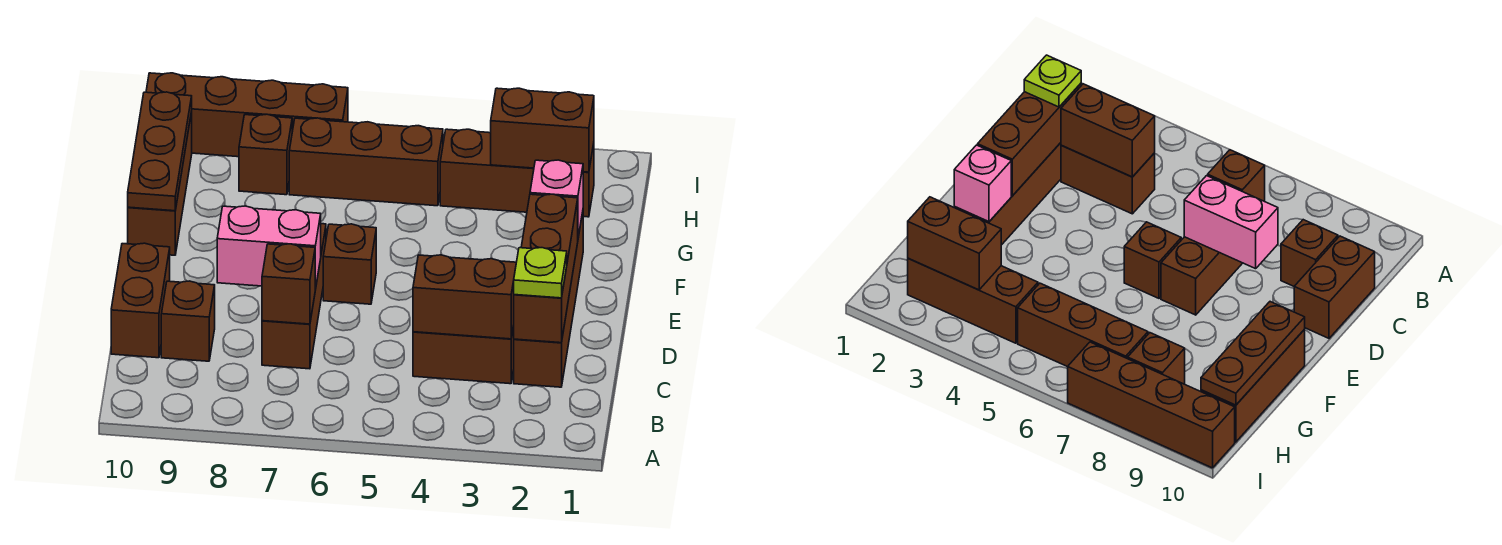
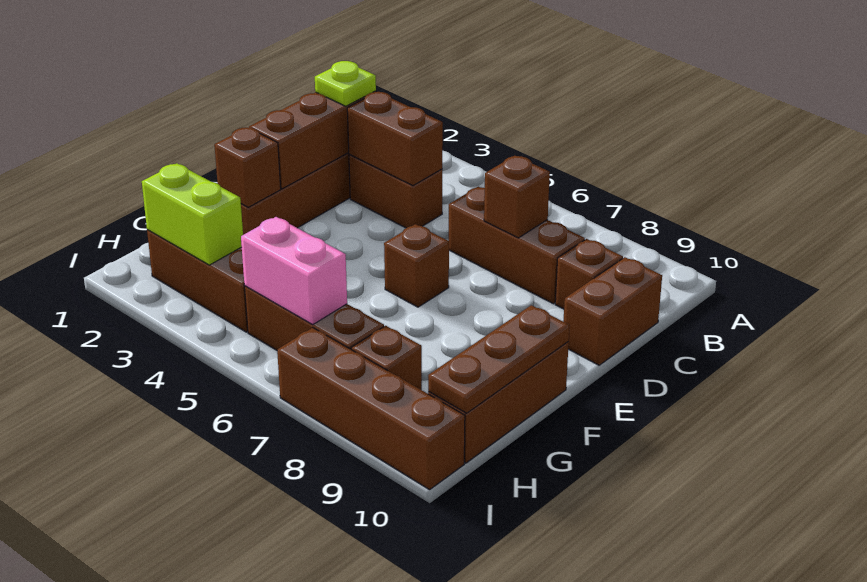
brown brick C7:E7 level 1 -> brown brick C6:C8 level 1
pink brick D7:D8 level 2 -> pink brick H5:H6 level 2
pink brick F2 level 2 -> brown brick F2 level 2
brown brick H2:H3 level 2 -> lime brick H2:H3 level 2

